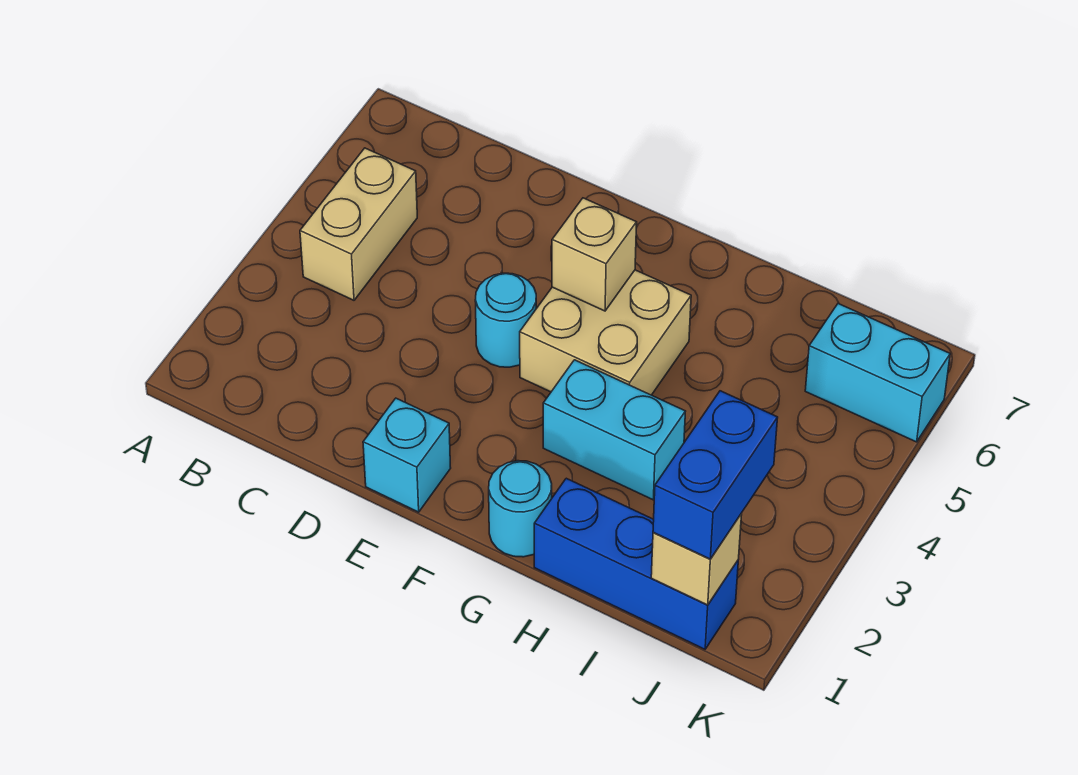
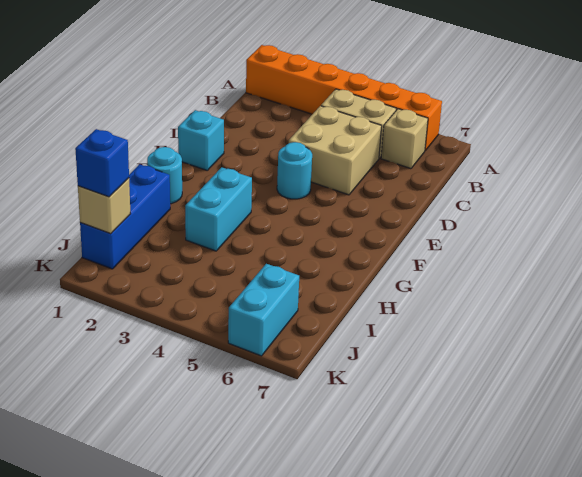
none -> orange brick A1:A6 level 1
tan brick F4:G5 level 1 -> tan brick C4:D5 level 1
tan brick F5 level 2 -> tan brick B6 level 1
blue brick J1:J2 level 3 -> blue brick J1 level 3

